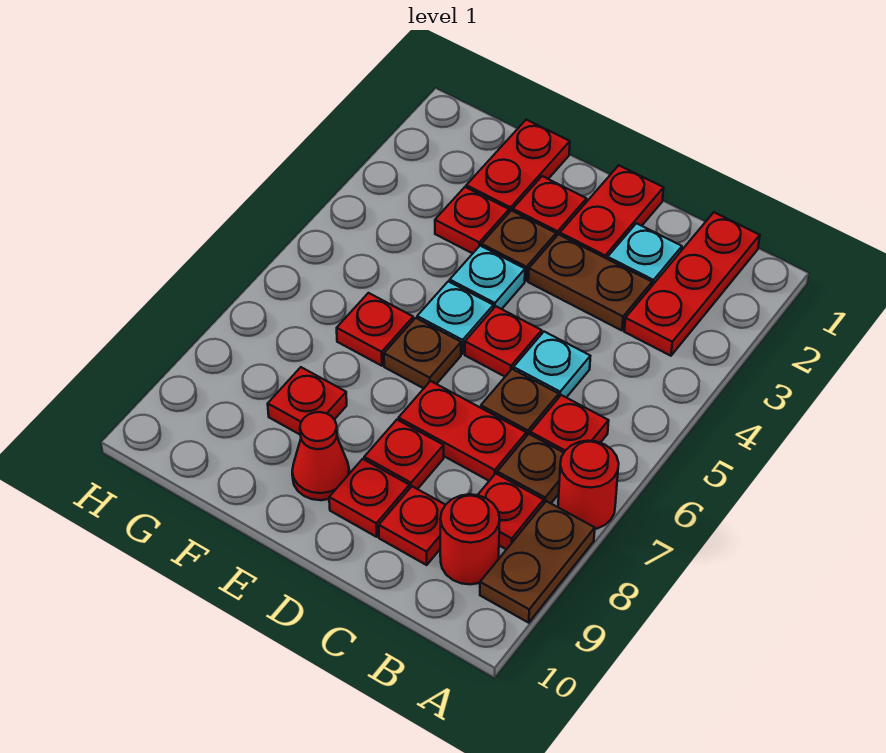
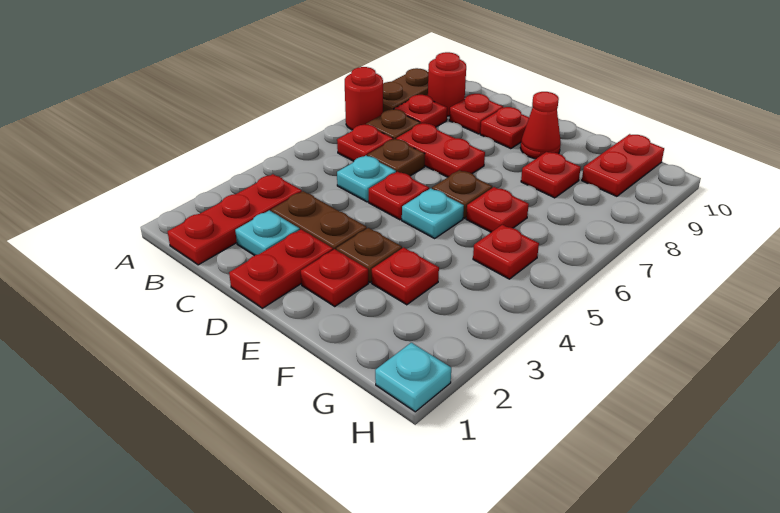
red plate D8 level 1 -> red plate G5 level 1
cyan plate E4 level 1 -> cyan plate H1 level 1
red plate F1:F2 level 1 -> red plate G9:G10 level 1

